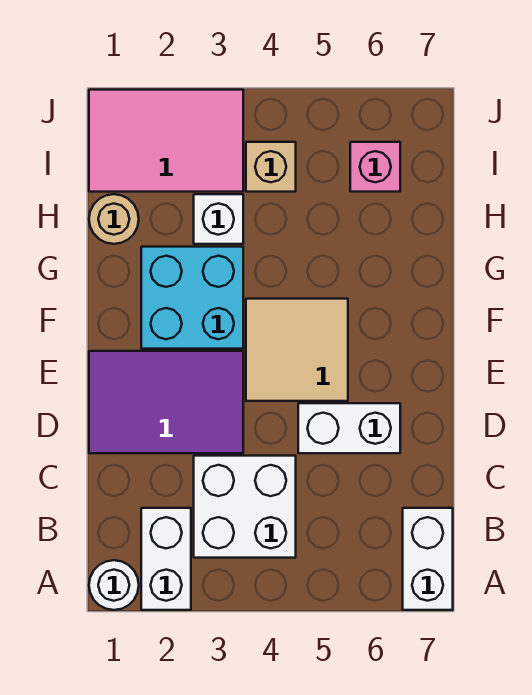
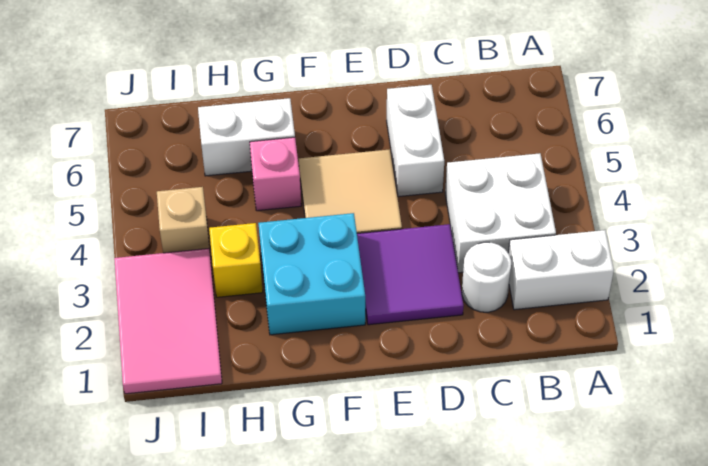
white round brick A1 level 1 -> white round brick C2 level 1
white brick A7:B7 level 1 -> white brick G6:H6 level 1
purple tile D1:E3 level 1 -> purple tile D2:E3 level 1
tan round brick H1 level 1 -> none
white brick H3 level 1 -> yellow brick H3 level 1
pink brick I6 level 1 -> pink brick G5 level 1

